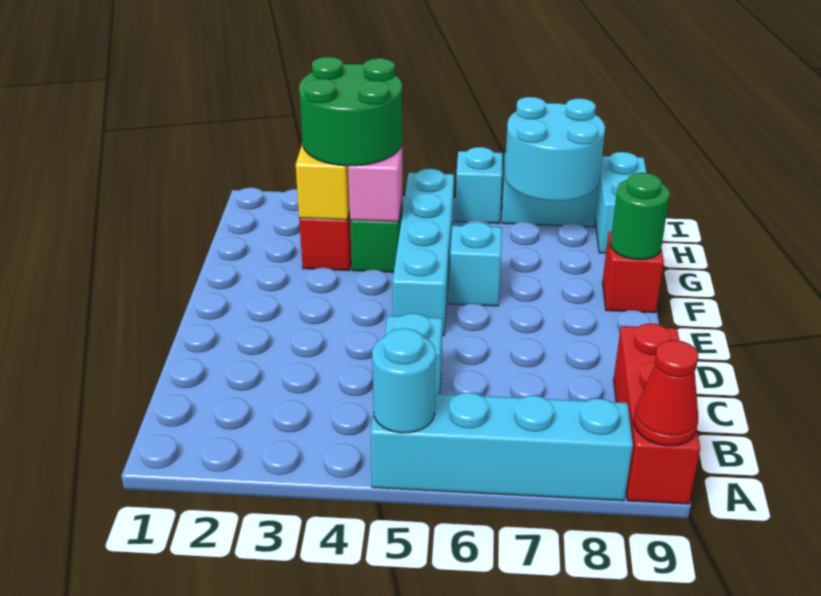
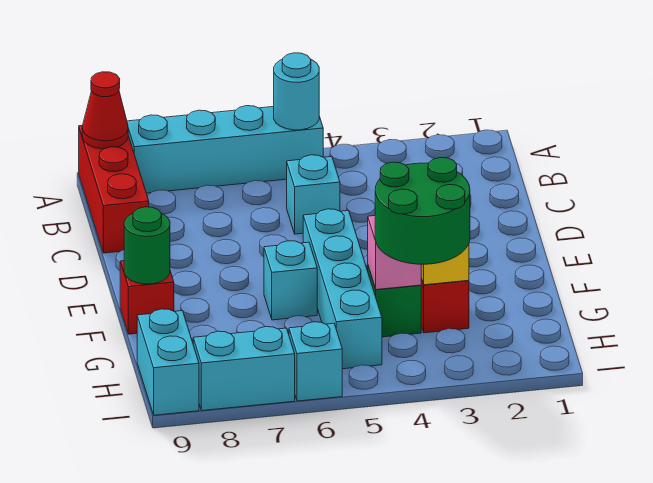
cyan round brick H7:I8 level 2 -> none

